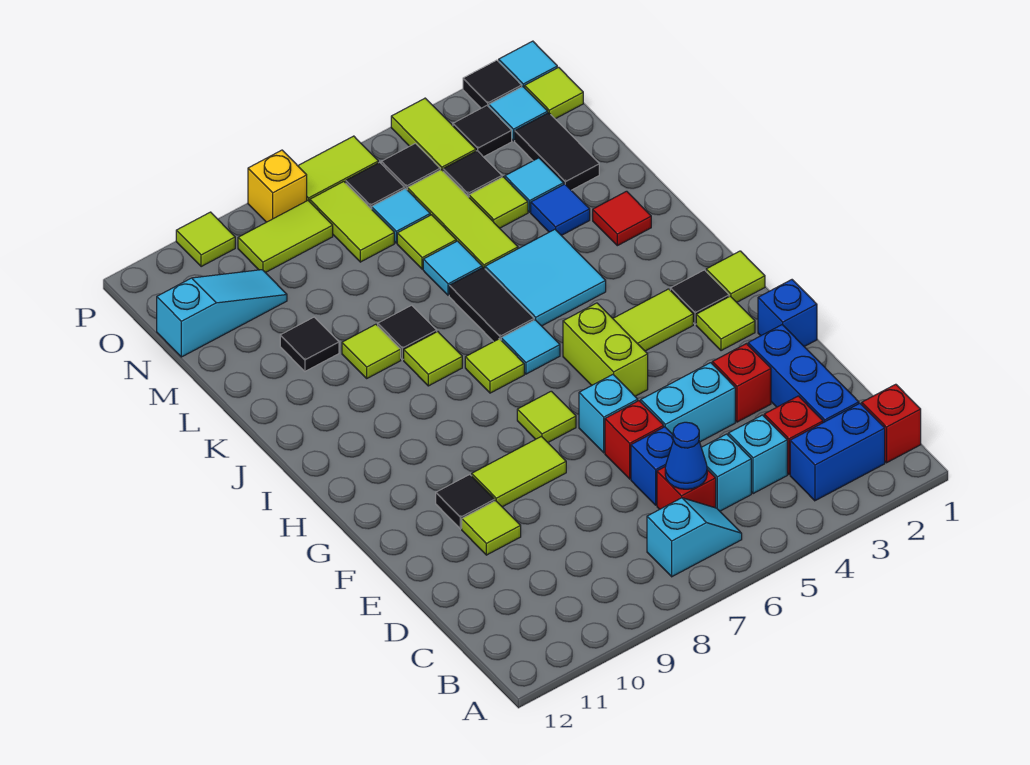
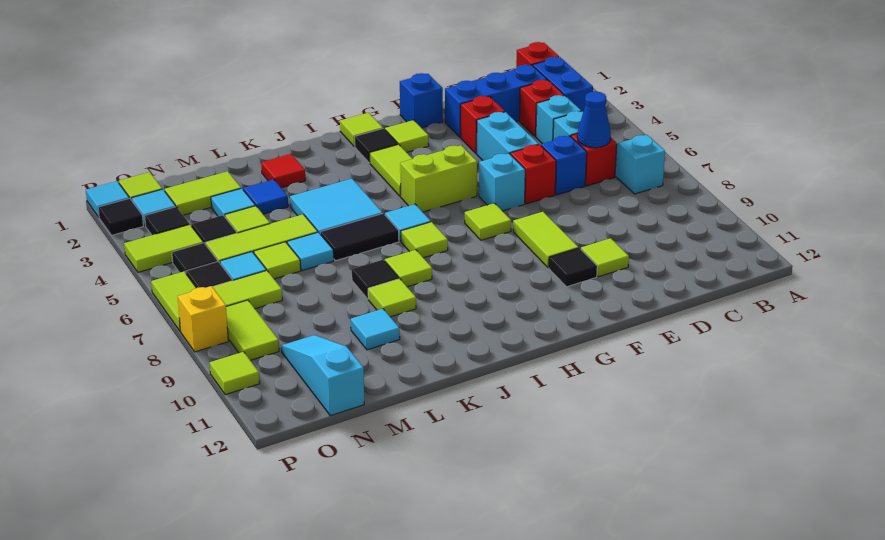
black tile L10 level 1 -> cyan tile L10 level 1
black tile M2:N2 level 1 -> lime tile M2:N2 level 1

